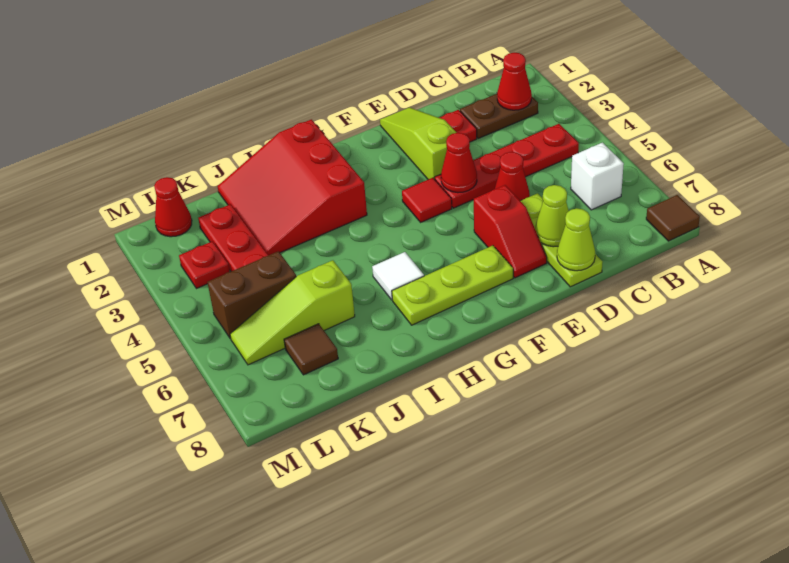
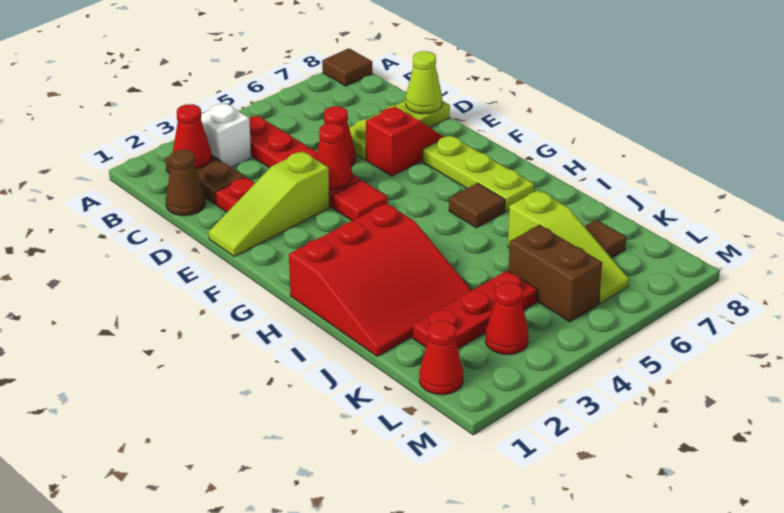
white brick B6 level 1 -> white brick B3 level 1
none -> brown cone C1 level 1
lime cone D7 level 2 -> none
white tile H6 level 1 -> brown tile H6 level 1
red plate L3 level 1 -> red cone L3 level 1

